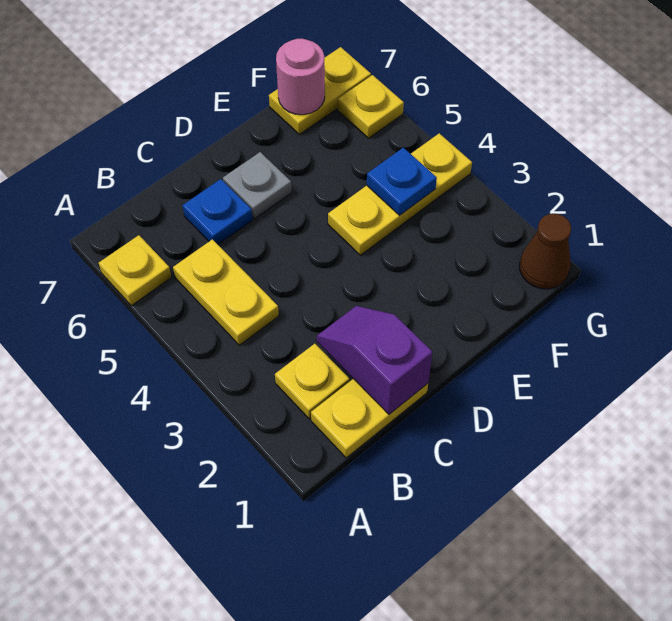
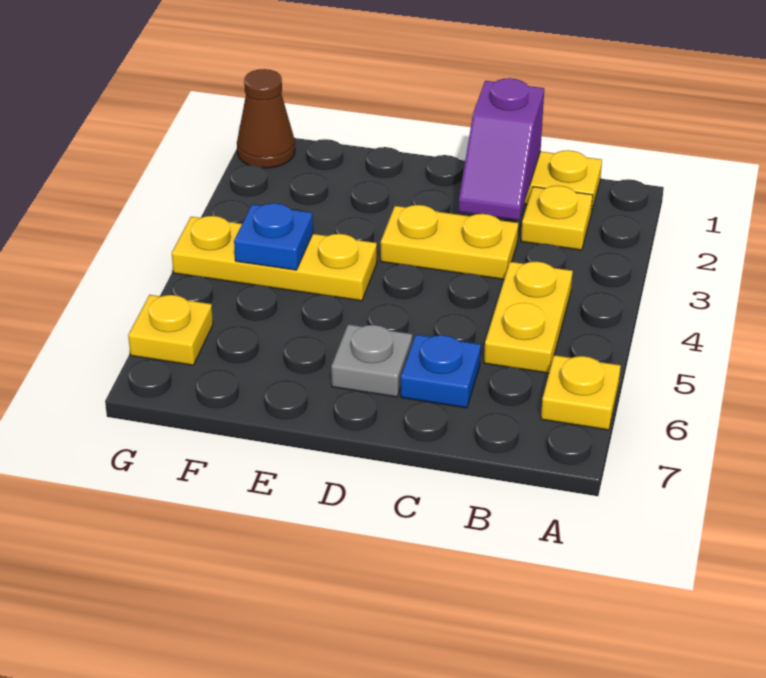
yellow plate F7:G7 level 1 -> yellow plate C3:D3 level 1
pink round brick F7 level 2 -> none

